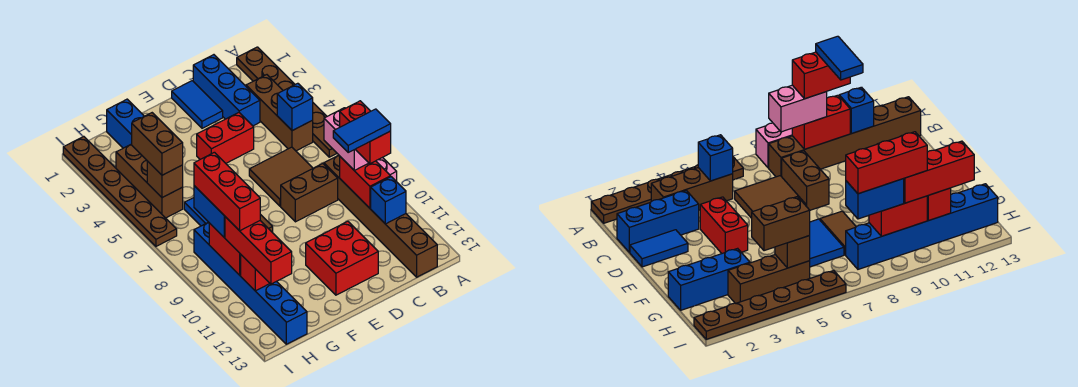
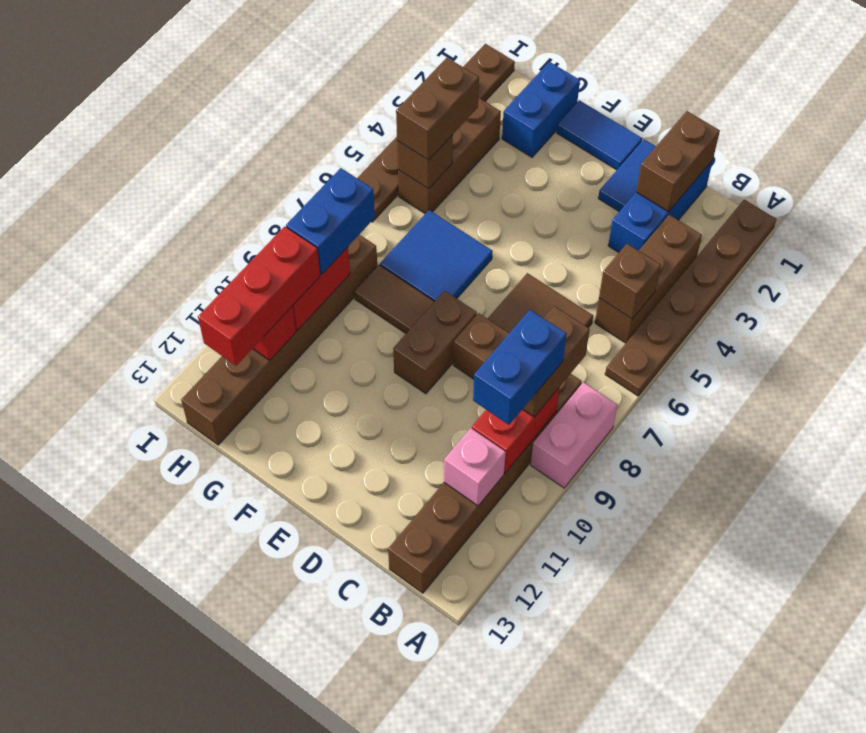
blue brick B5 level 2 -> brown brick B5 level 2
pink brick B8:B9 level 3 -> brown brick B8:B9 level 3
red brick B9:B10 level 4 -> blue brick B9:B10 level 4
blue tile B10:C10 level 5 -> blue tile E1:F1 level 1
blue brick B11 level 2 -> pink brick B11 level 2
none -> brown brick C1:C2 level 2
red brick D4:E4 level 1 -> none
red brick D11:E12 level 1 -> none
none -> brown brick E8:E9 level 1
blue brick G1:G3 level 1 -> blue brick G1:G2 level 1
blue brick H8:H13 level 1 -> brown brick H8:H13 level 1
red brick H8:H10 level 4 -> none

